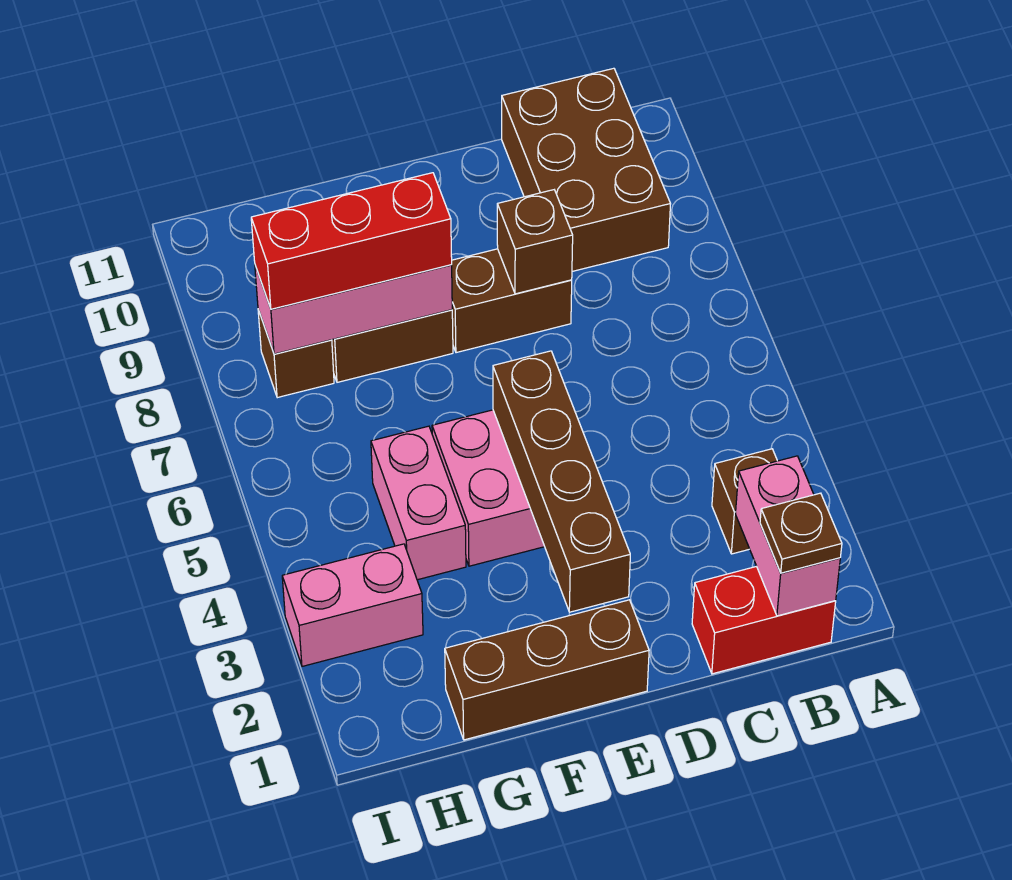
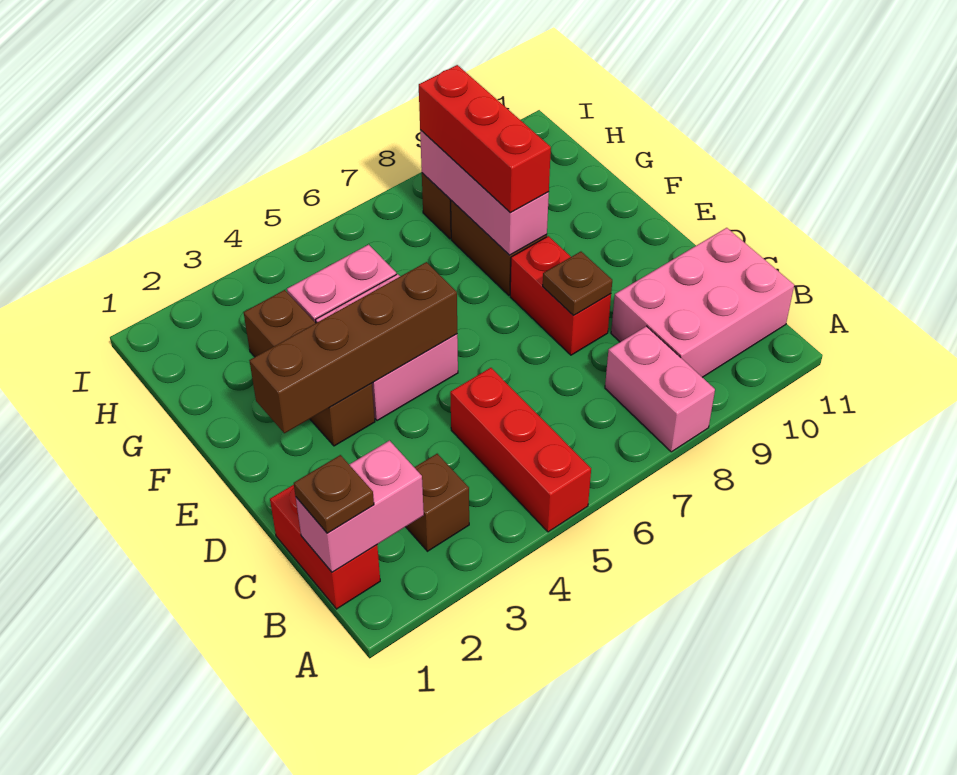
none -> red brick A5:C5 level 1
brown brick B9:C11 level 1 -> pink brick B9:C11 level 1
brown brick D8:E8 level 1 -> red brick D8:E8 level 1
brown brick D8 level 2 -> brown plate D8 level 2
brown brick E1:G1 level 1 -> brown brick E3:G3 level 1
pink brick H3:I3 level 1 -> pink brick A8:B8 level 1

